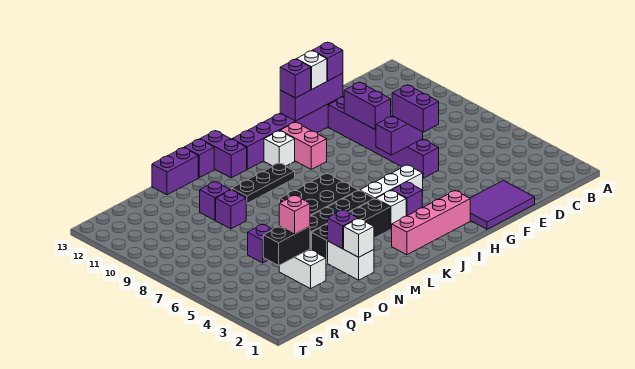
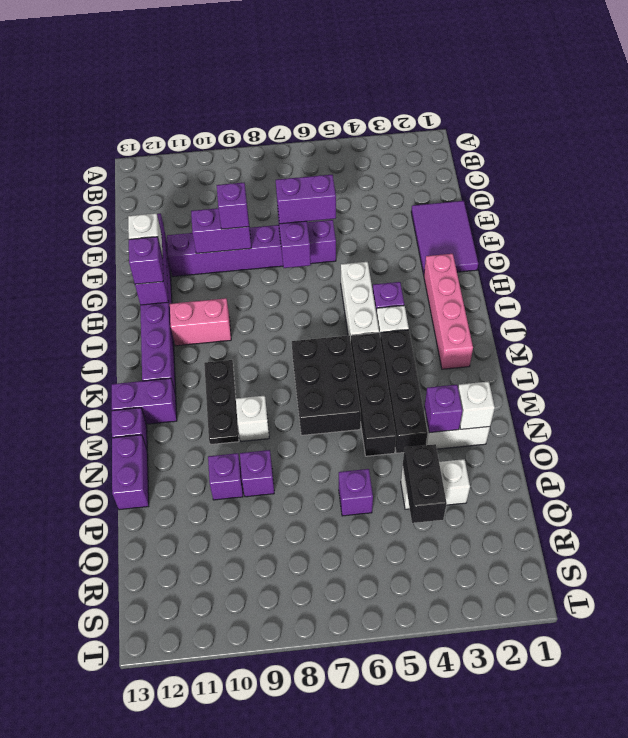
purple brick F12 level 3 -> purple brick F9 level 3
white brick J11 level 1 -> white brick M9 level 1
pink brick P4 level 3 -> none

